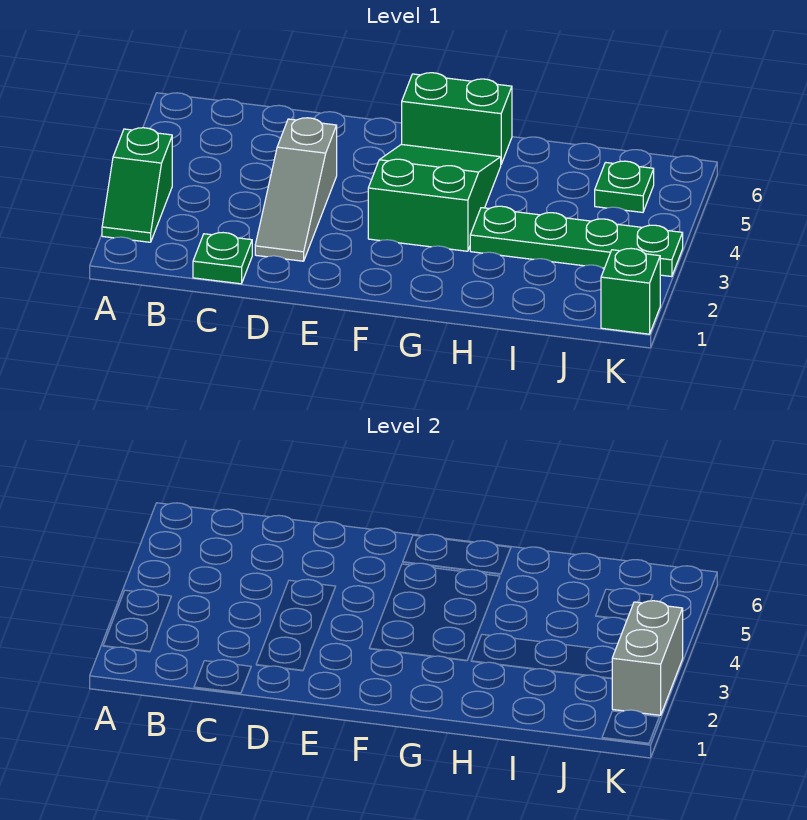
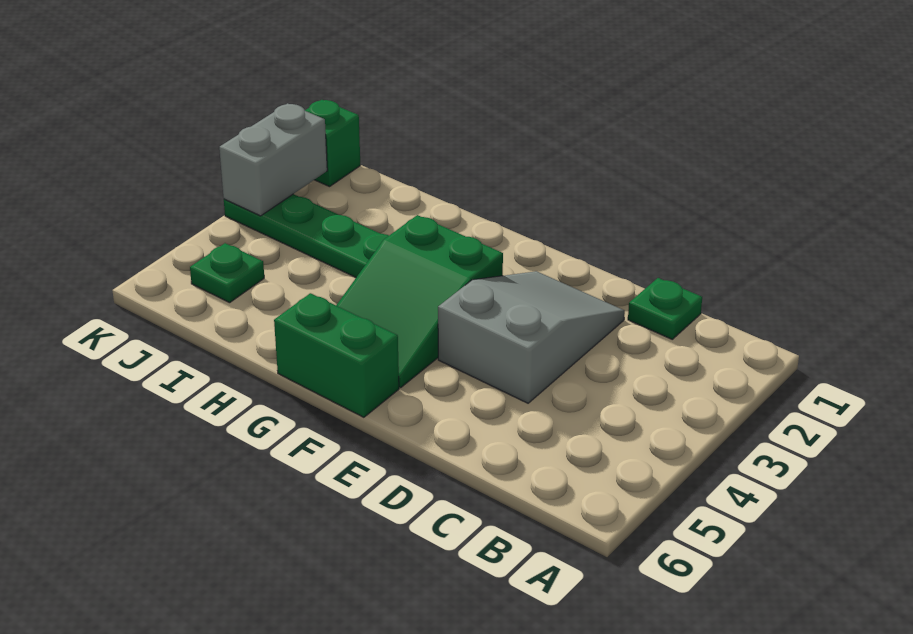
green slope A2:A3 level 1 top 3 -> none
grey slope D2:D4 level 1 top 4 -> grey slope D2:E4 level 1 top 4

